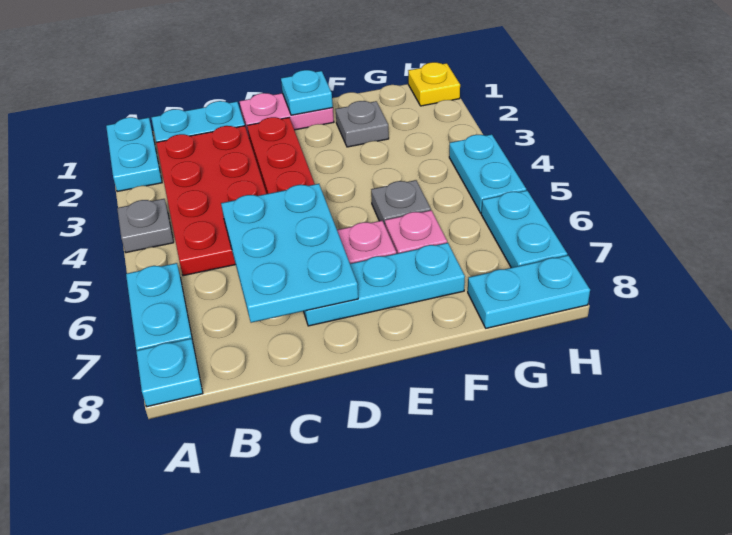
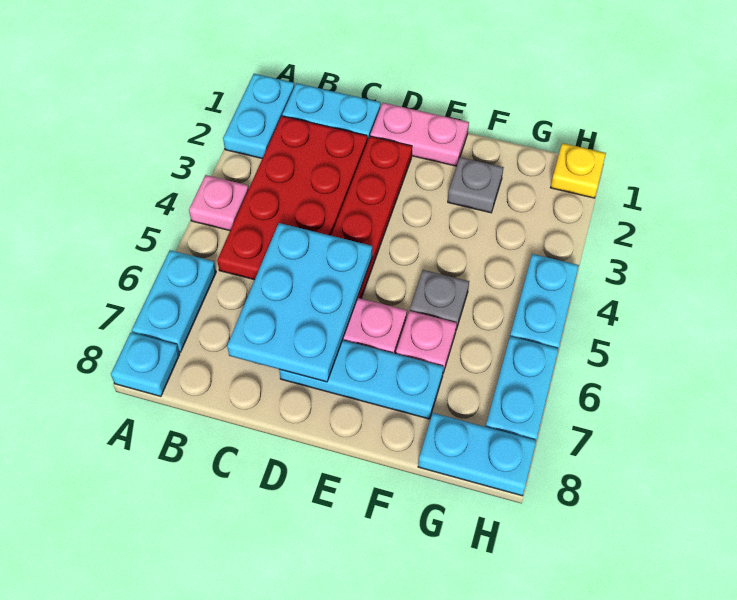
grey plate A4 level 1 -> pink plate A4 level 1
cyan plate E1 level 2 -> none

